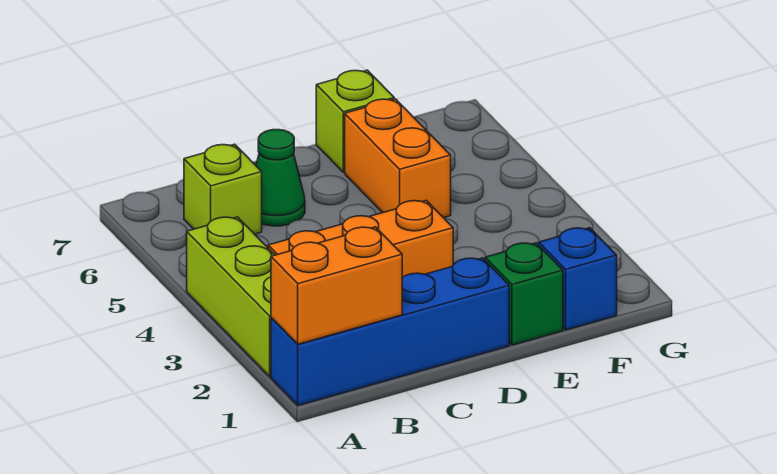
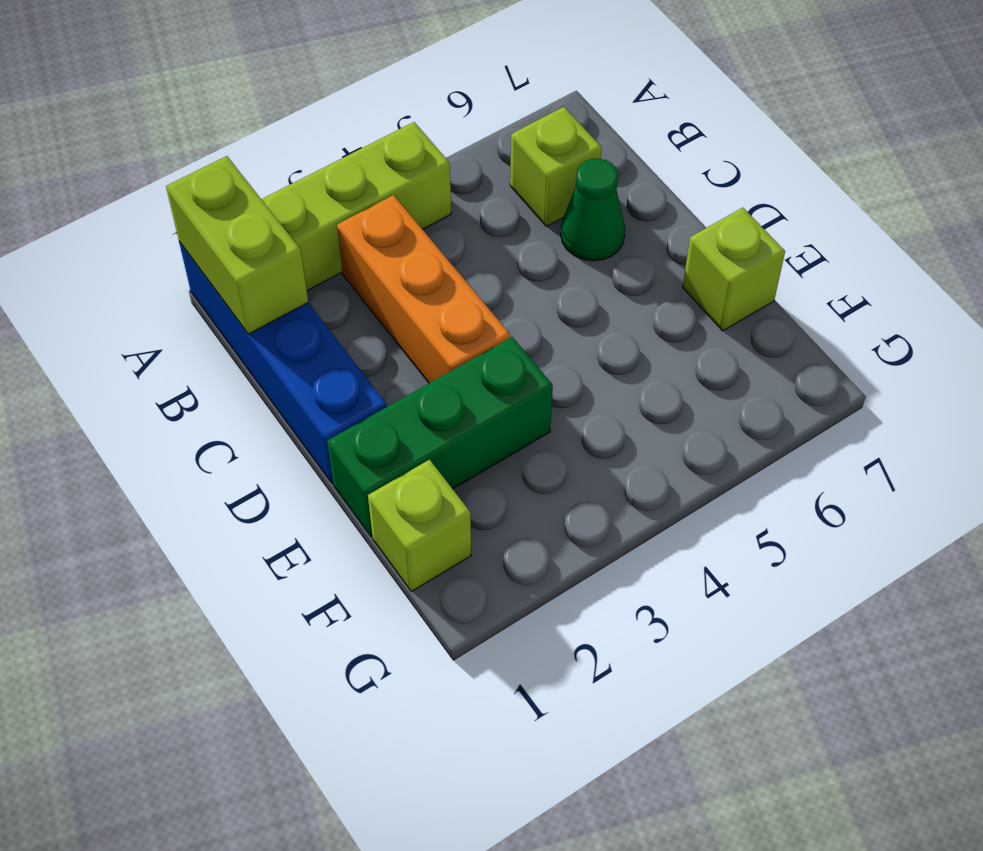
orange brick A1:B1 level 2 -> lime brick A1:B1 level 2
green brick E1 level 1 -> green brick E1:E3 level 1
orange brick E5:E6 level 1 -> none
blue brick F1 level 1 -> lime brick F1 level 1

